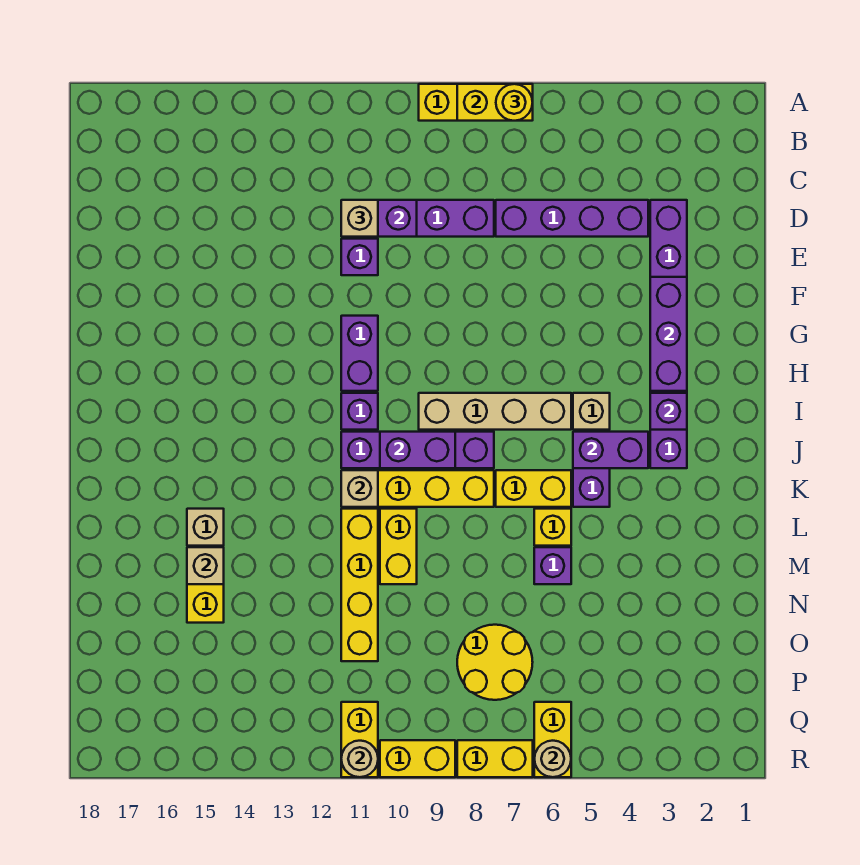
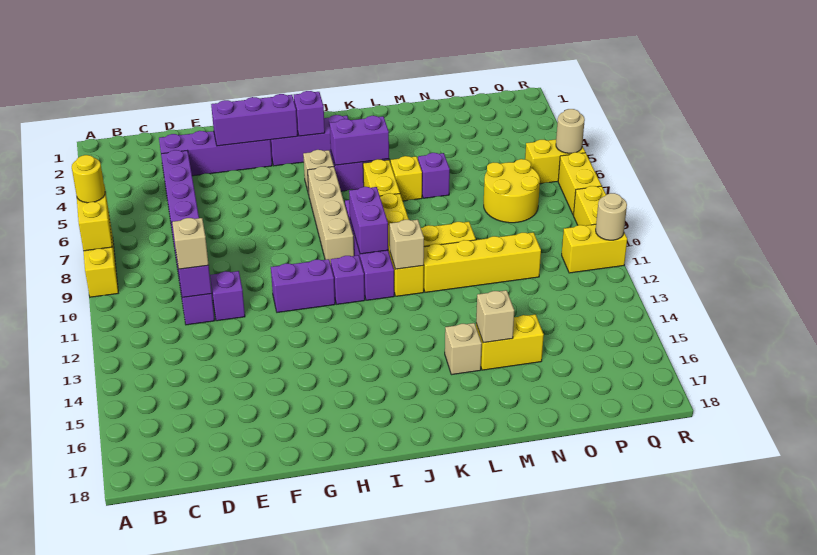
purple brick J4:J5 level 2 -> purple brick J5:K5 level 2

